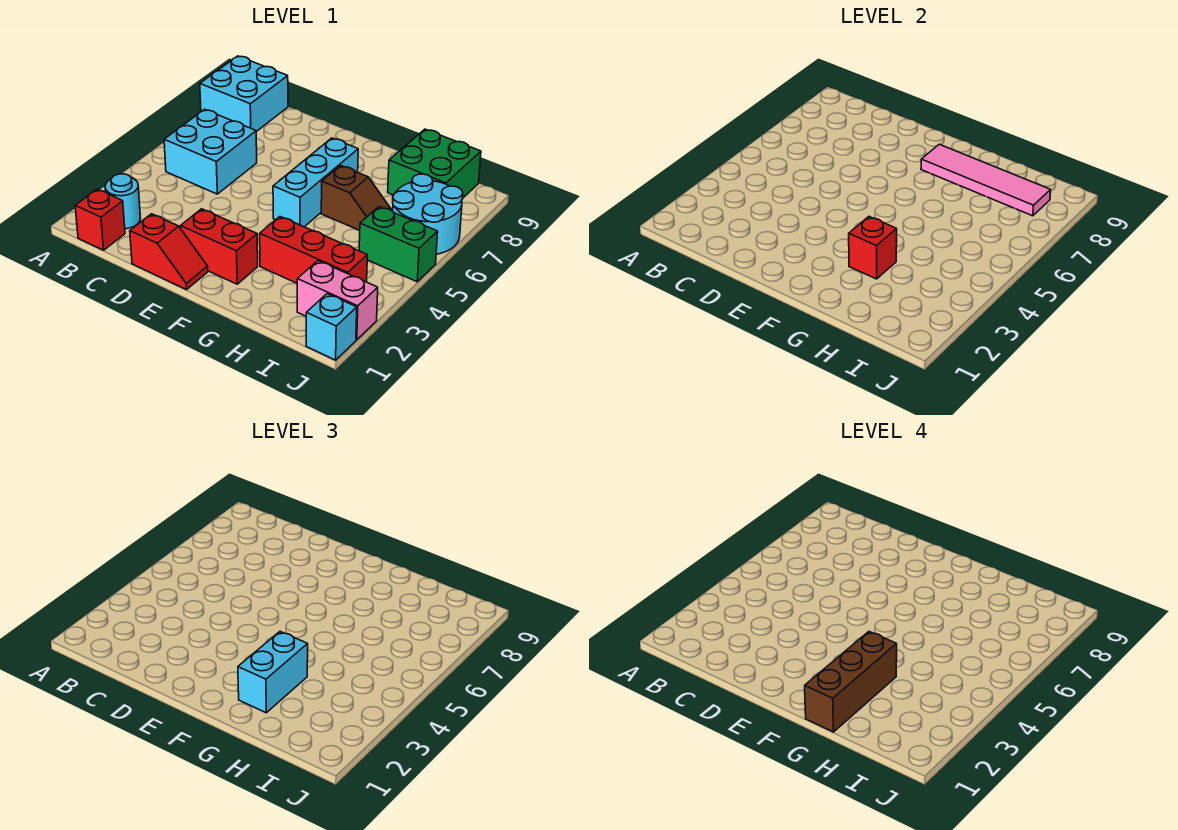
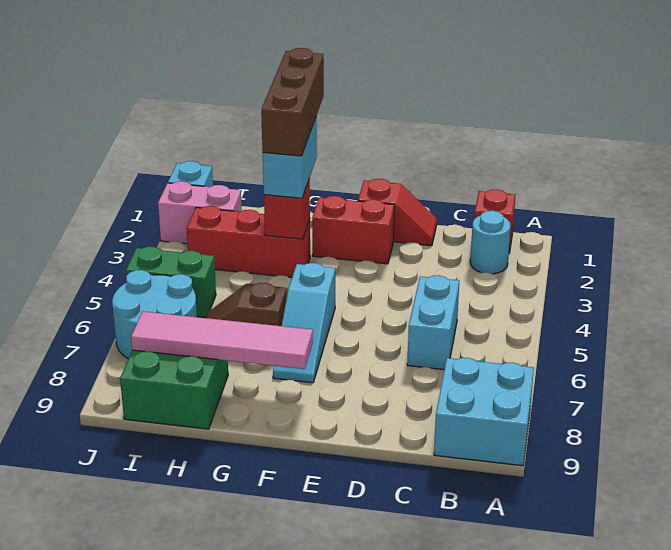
cyan brick B5:C6 level 1 -> cyan brick C5:C6 level 1
red slope D1:E1 level 1 top D -> red slope D1:E1 level 1 top E
cyan brick F5:F7 level 1 -> cyan slope F5:F7 level 1 top 5

